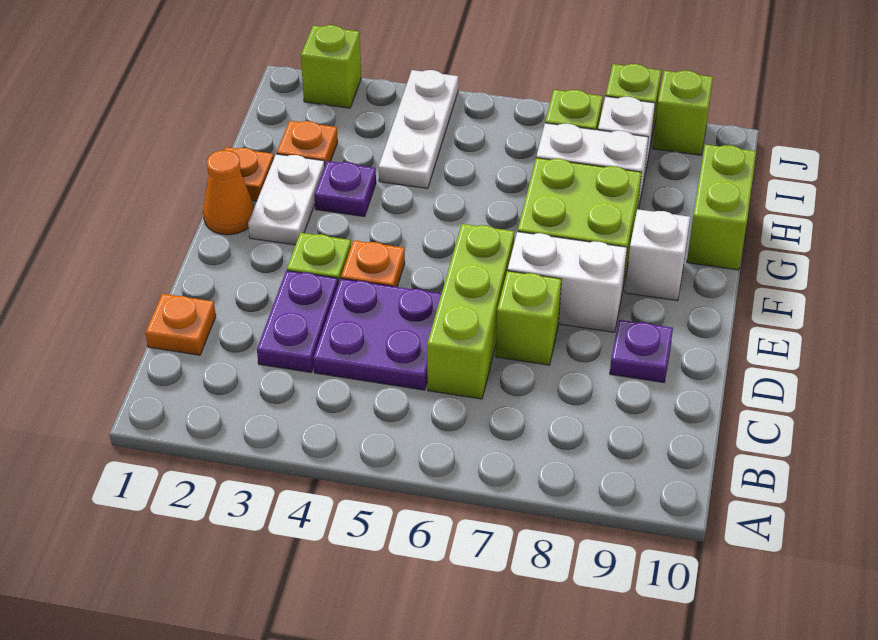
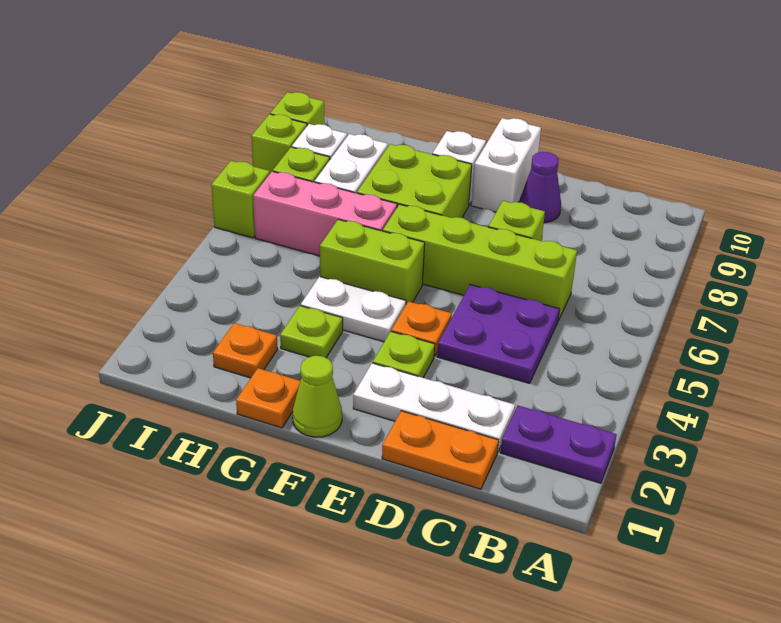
orange plate C1 level 1 -> orange plate C1:D1 level 1
purple plate C3:D3 level 1 -> purple plate A2:B2 level 1
lime brick C6:E6 level 1 -> lime brick C6:F6 level 1
purple plate D9 level 1 -> purple cone D9 level 1
white brick E7:E8 level 1 -> white brick E9:E10 level 1
orange cone F1 level 1 -> lime cone F1 level 1
white plate F2:G2 level 1 -> white plate F4:G4 level 1
purple plate G3 level 1 -> lime plate G3 level 1
none -> pink brick G6:I6 level 1
lime brick G10:H10 level 1 -> lime brick F5:G5 level 1
white plate H4:J4 level 1 -> white plate C2:E2 level 1
lime brick J2 level 1 -> lime brick J6 level 1

